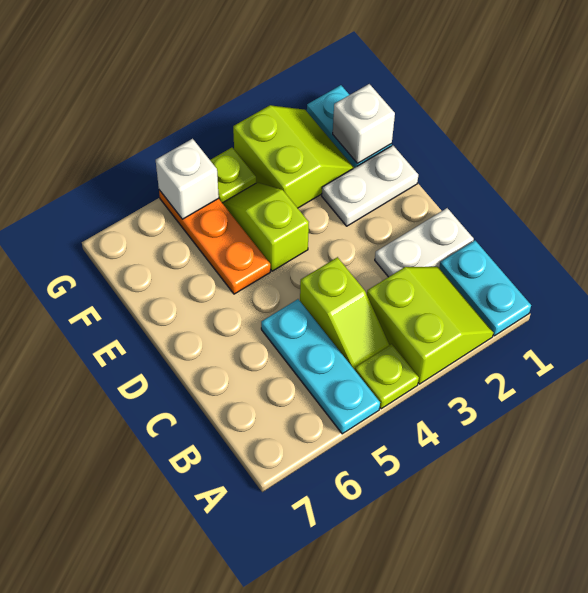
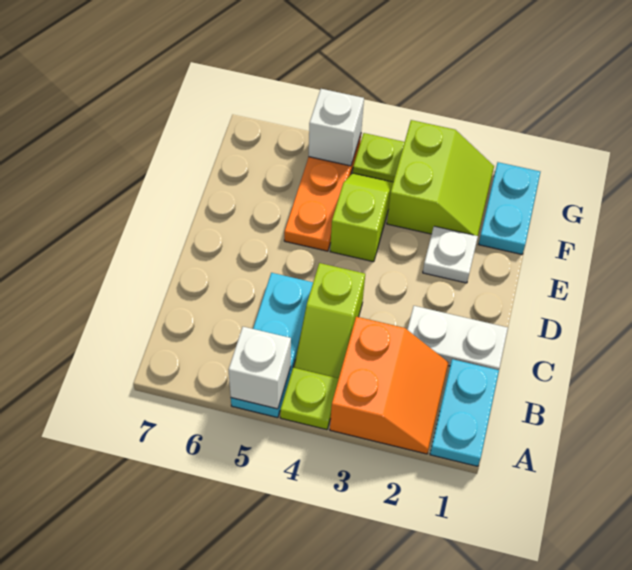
lime slope A2:B3 level 1 top 3 -> orange slope A2:B3 level 1 top 3
white plate E1:E2 level 1 -> white plate E2 level 1
white brick F1 level 2 -> white brick A5 level 2

